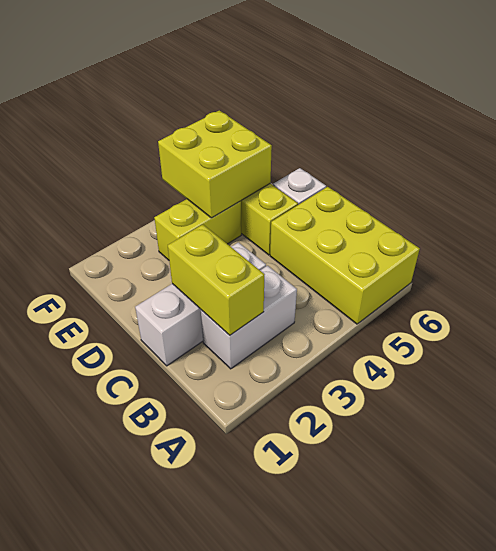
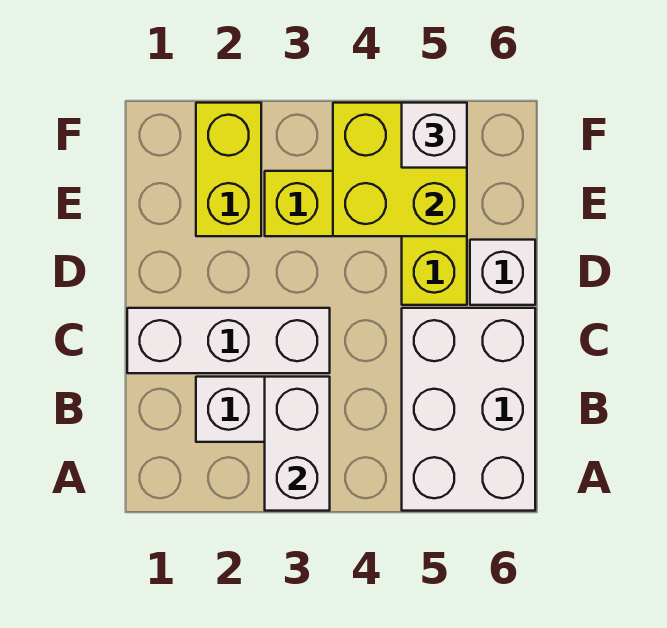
none -> white brick A3:B3 level 2
yellow brick A5:C6 level 1 -> white brick A5:C6 level 1
yellow brick B2:C2 level 2 -> yellow brick E2:F2 level 1
none -> white brick F5 level 3

